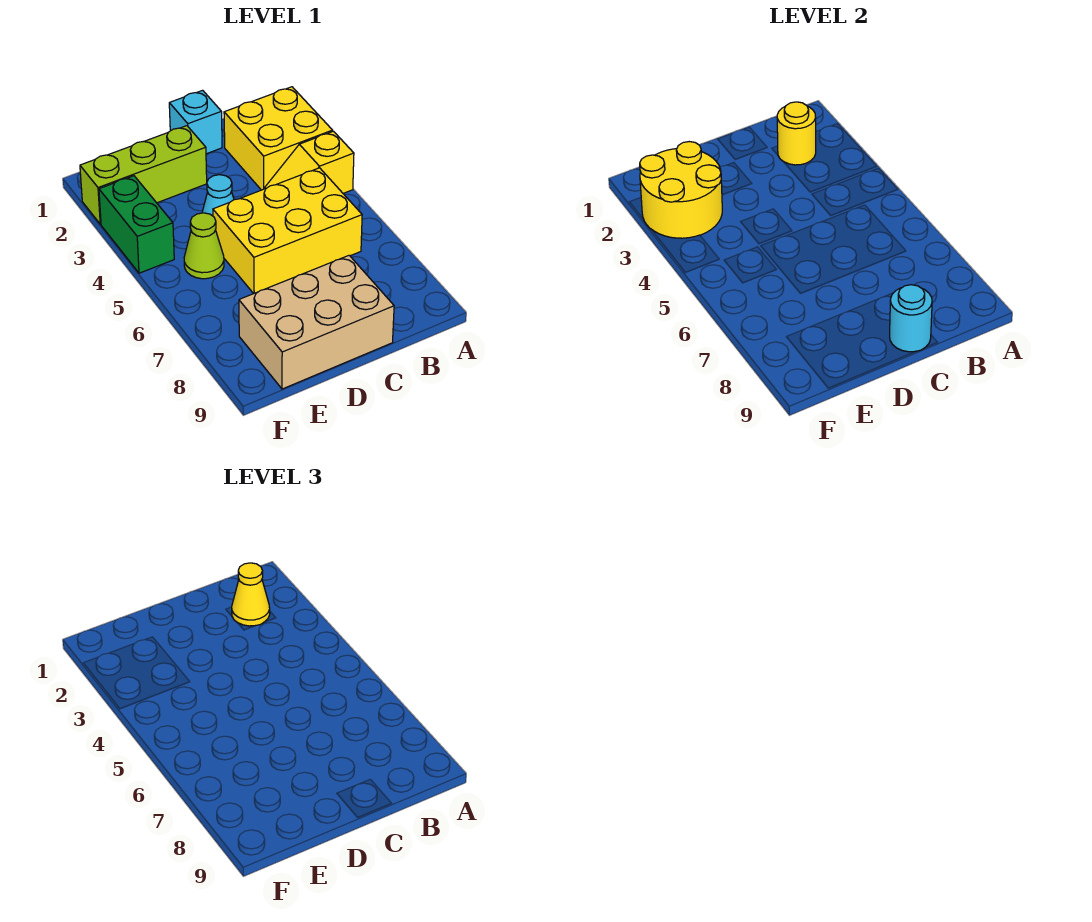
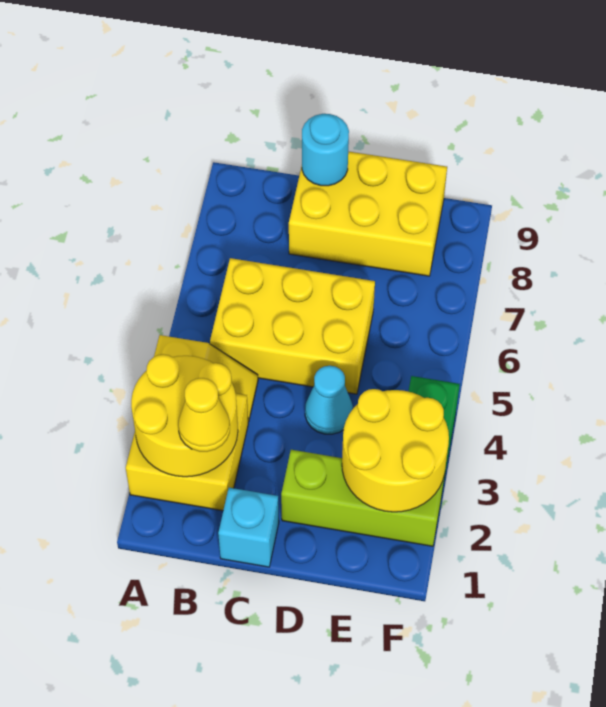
yellow round brick B2 level 2 -> yellow round brick A2:B3 level 2
tan brick C8:E9 level 1 -> yellow brick C8:E9 level 1
lime cone E5 level 1 -> none

